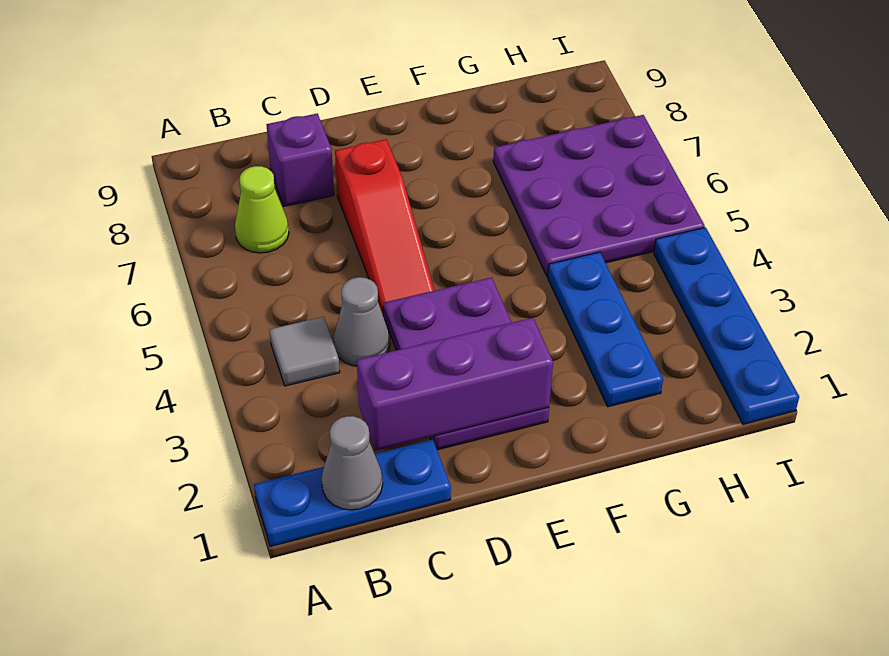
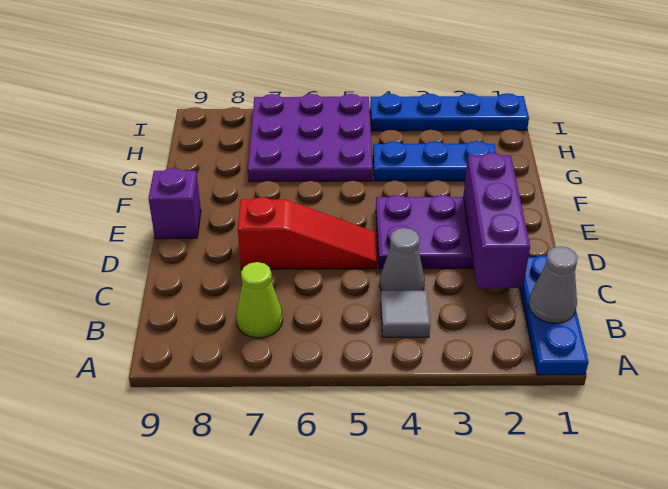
purple brick C8 level 1 -> purple brick E9 level 1

